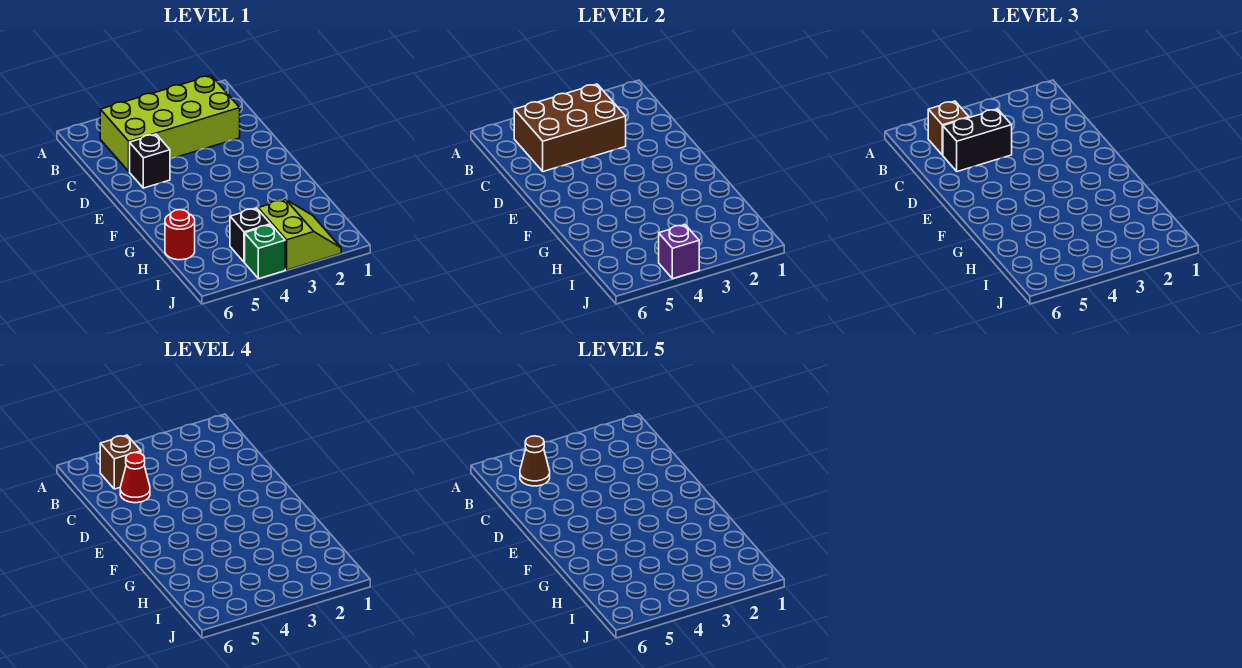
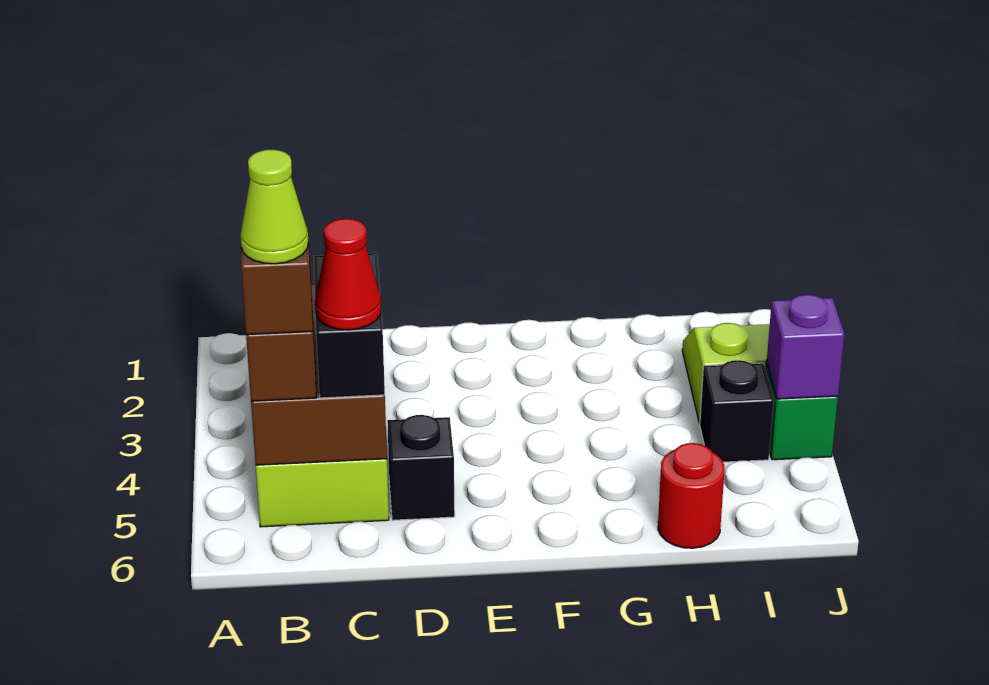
brown cone B5 level 5 -> lime cone B5 level 5

